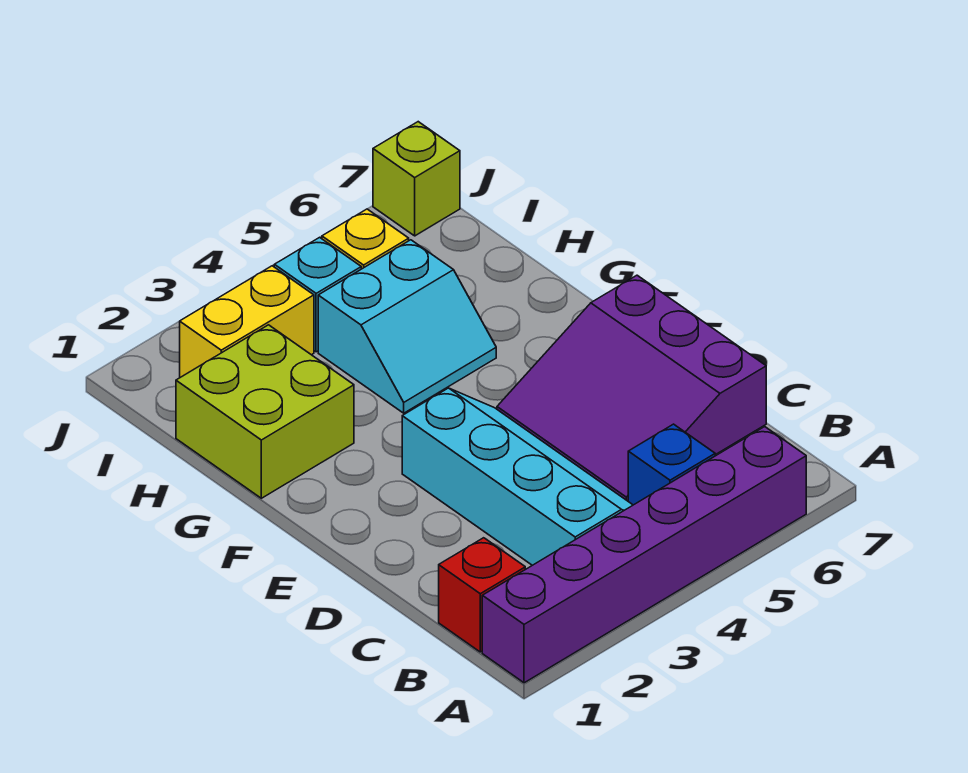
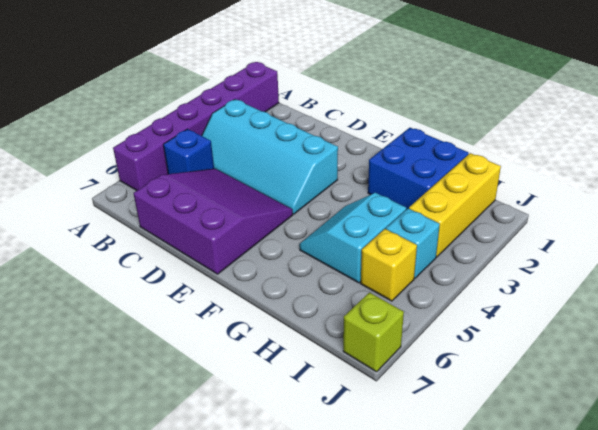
red brick B1 level 1 -> none
lime brick G1:H2 level 1 -> blue brick G1:H2 level 1
yellow brick I2:I3 level 1 -> yellow brick I1:I3 level 1

